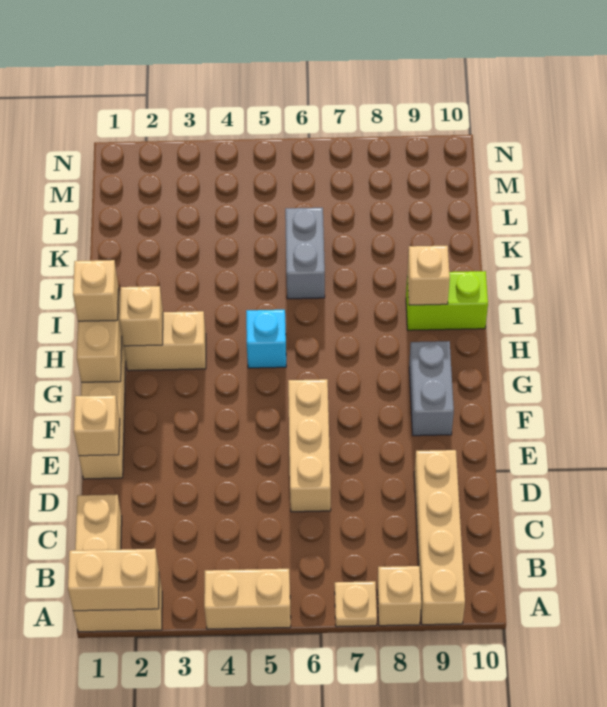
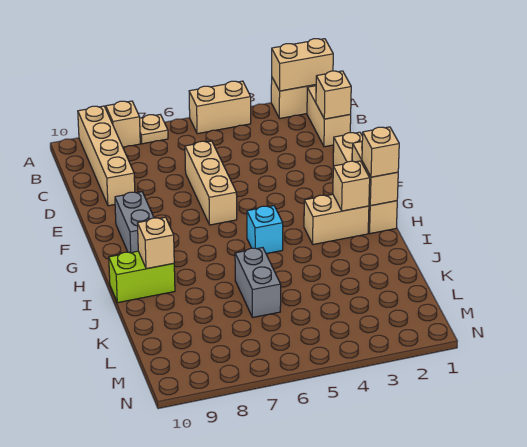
tan brick E1 level 2 -> tan brick C1 level 2

